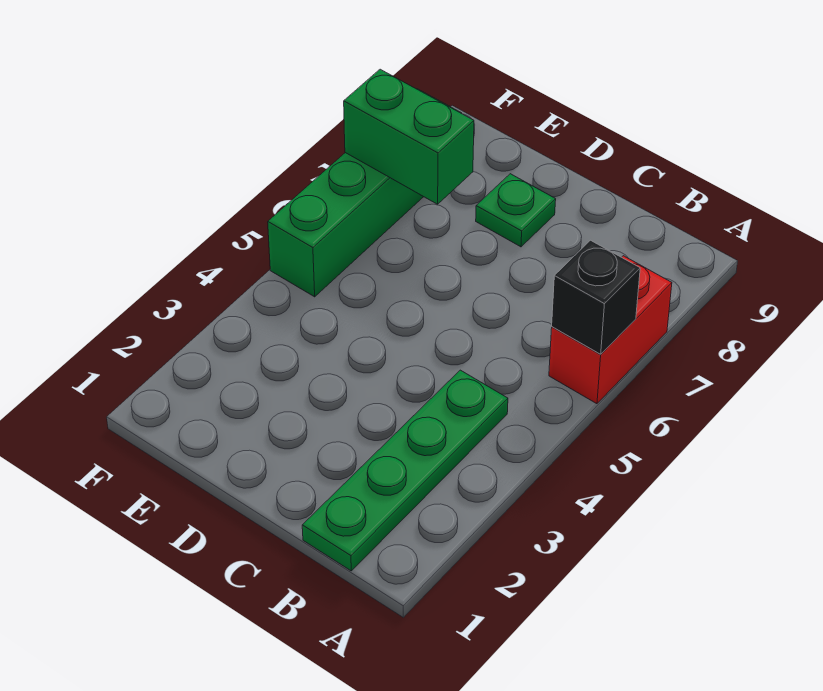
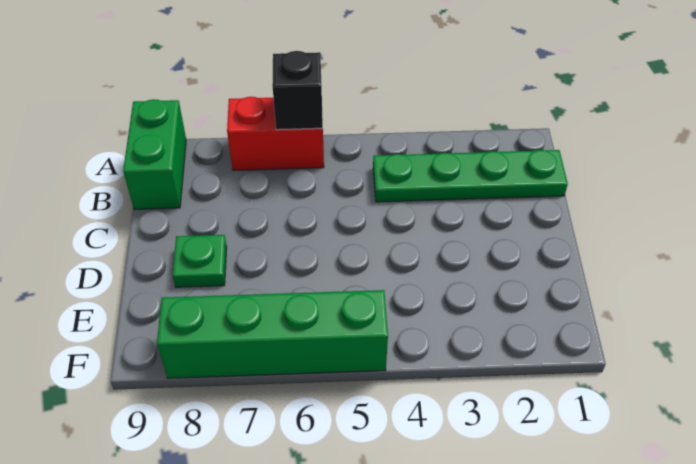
green brick E7:F7 level 2 -> green brick A9:B9 level 1

